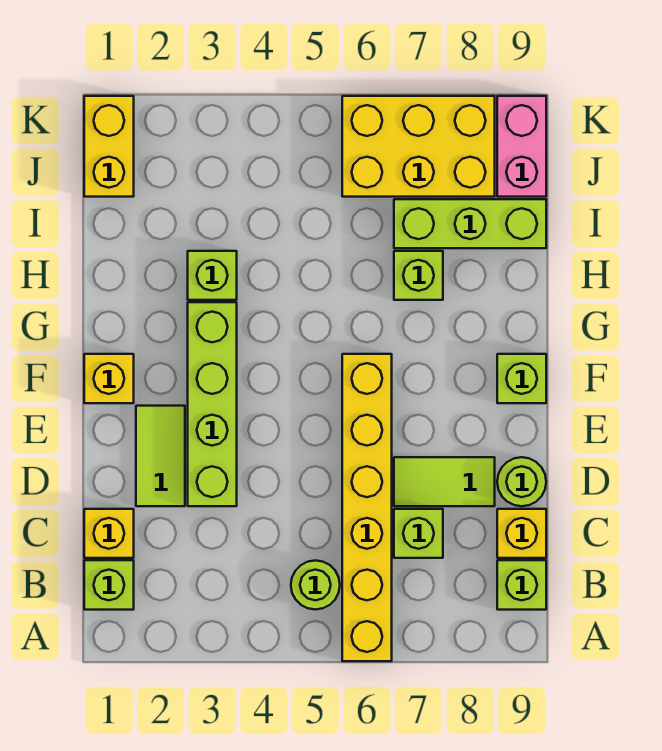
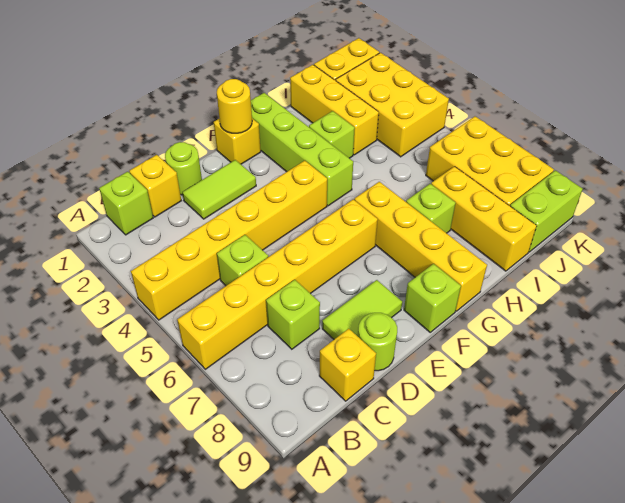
none -> yellow brick A4:F4 level 1
lime round brick B5 level 1 -> lime round brick D1 level 1
lime brick B9 level 1 -> lime brick C5 level 1
lime brick D3:G3 level 1 -> lime brick G1:G4 level 1
lime tile D7:D8 level 1 -> lime tile D8:E8 level 1
none -> yellow round brick F1 level 2
none -> yellow brick G6:G9 level 1
none -> yellow brick I1:I3 level 1
lime brick I7:I9 level 1 -> yellow brick I7:I9 level 1
none -> yellow brick J2:K4 level 1
pink brick J9:K9 level 1 -> lime brick J9:K9 level 1

